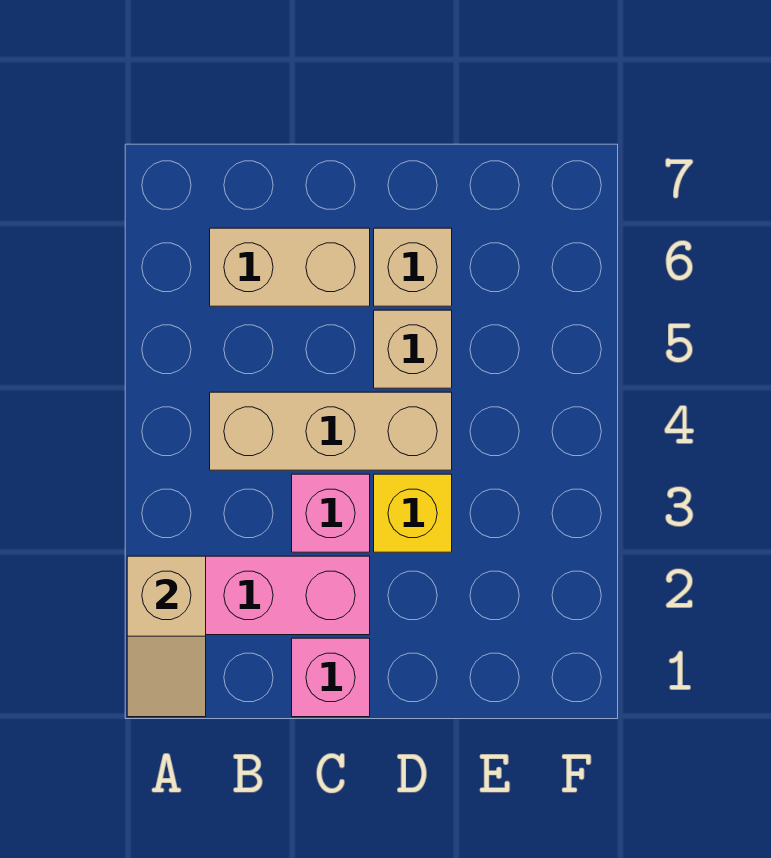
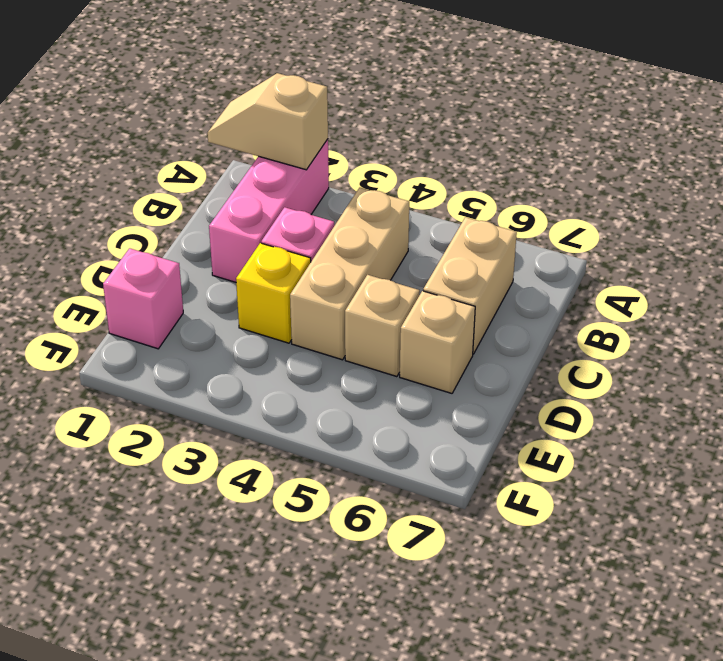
pink brick C1 level 1 -> pink brick E1 level 1

